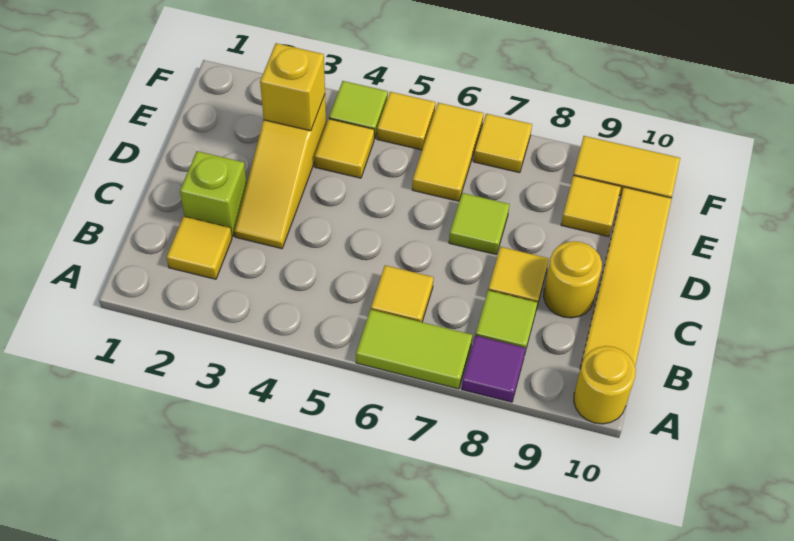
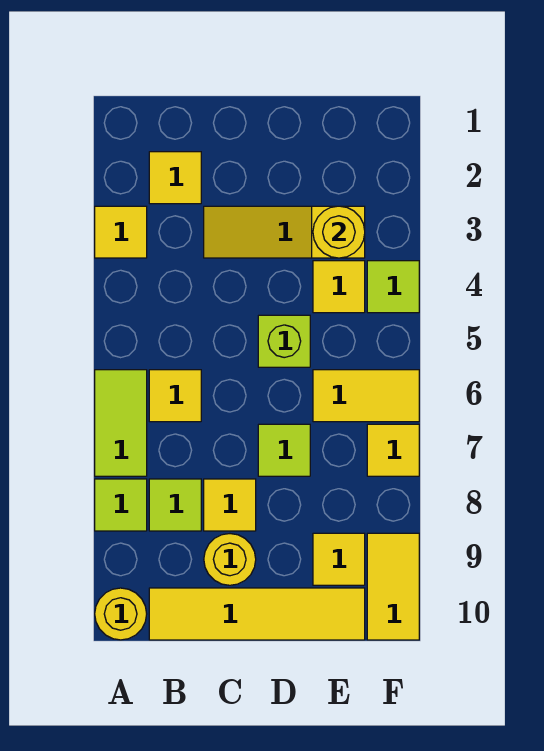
purple tile A8 level 1 -> lime tile A8 level 1
lime brick C2 level 1 -> lime brick D5 level 1
yellow brick E3 level 2 -> yellow round brick E3 level 2
yellow tile F5 level 1 -> yellow tile A3 level 1

